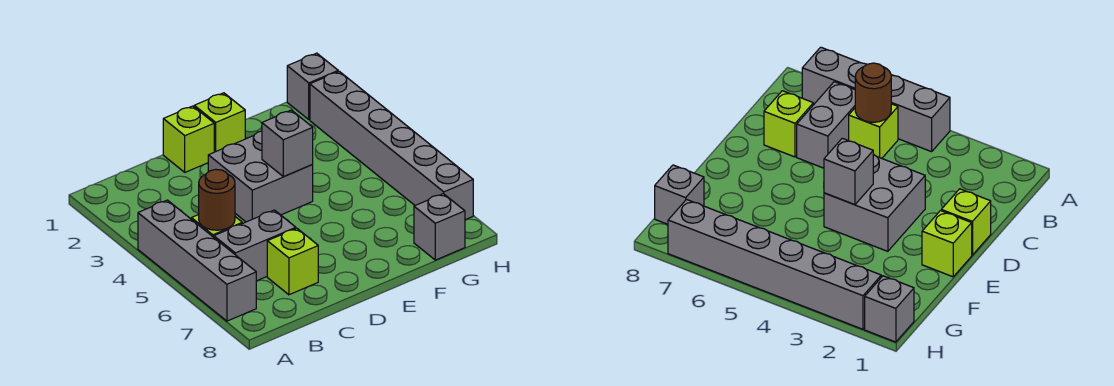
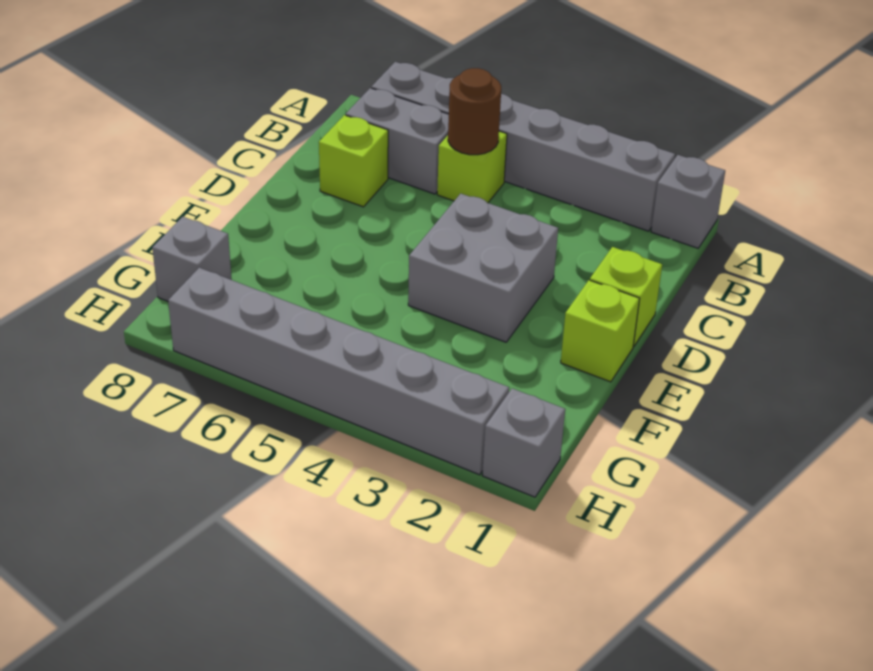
grey brick A4:A7 level 1 -> grey brick A2:A7 level 1
grey brick B6:C6 level 1 -> grey brick B6:B7 level 1
grey brick E4 level 2 -> grey brick A1 level 1

